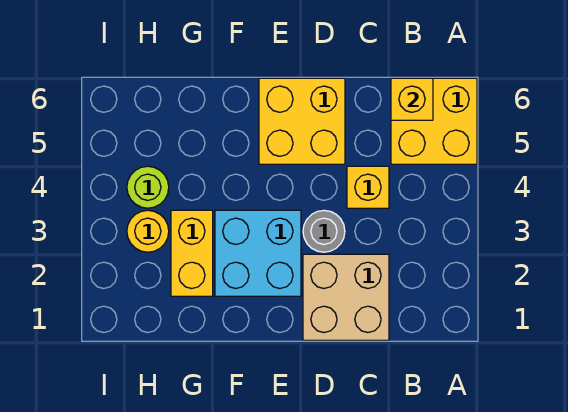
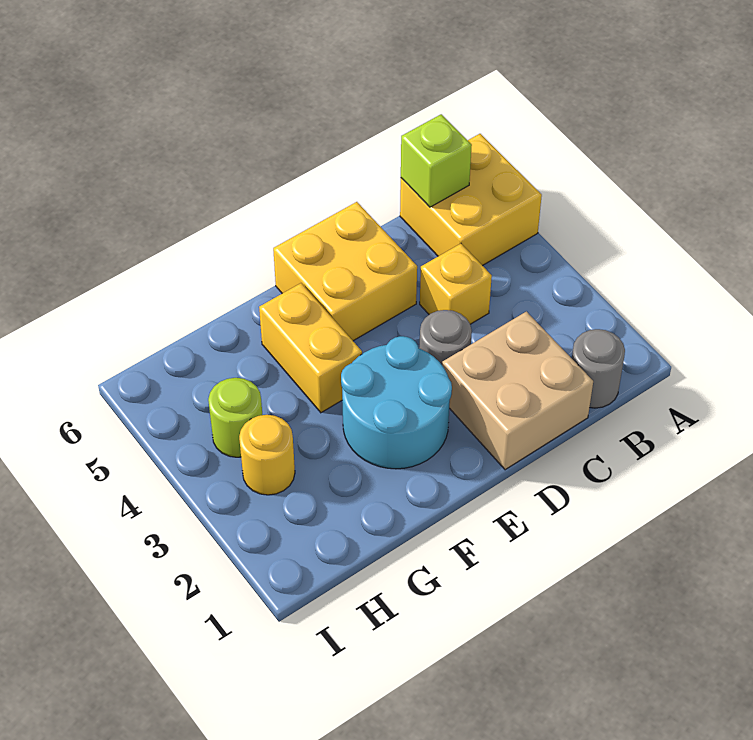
none -> grey round brick B1 level 1
yellow brick B6 level 2 -> lime brick B6 level 2
cyan brick E2:F3 level 1 -> cyan round brick E2:F3 level 1
yellow brick G2:G3 level 1 -> yellow brick F4:F5 level 1

